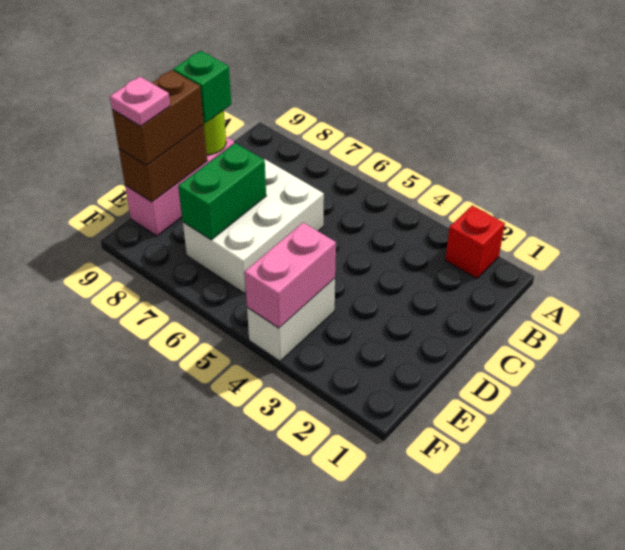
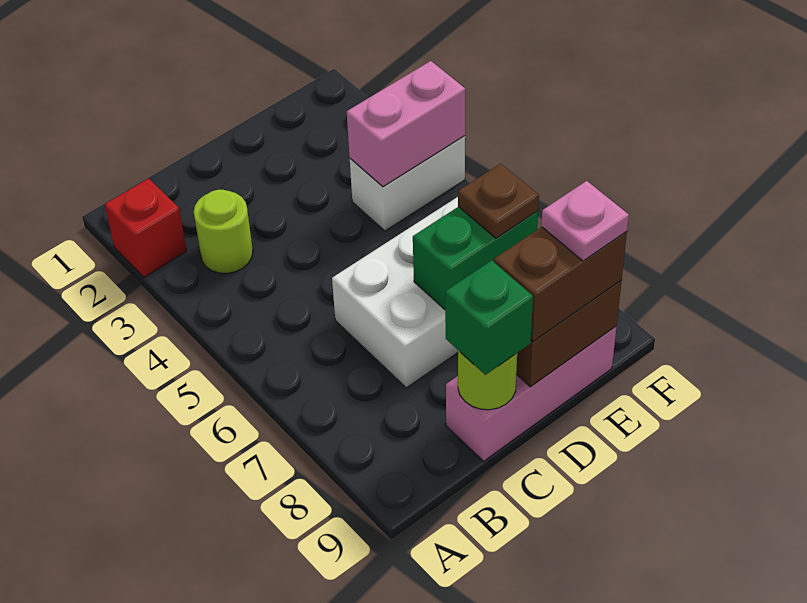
none -> lime round brick B3 level 1
none -> brown plate E7 level 3

